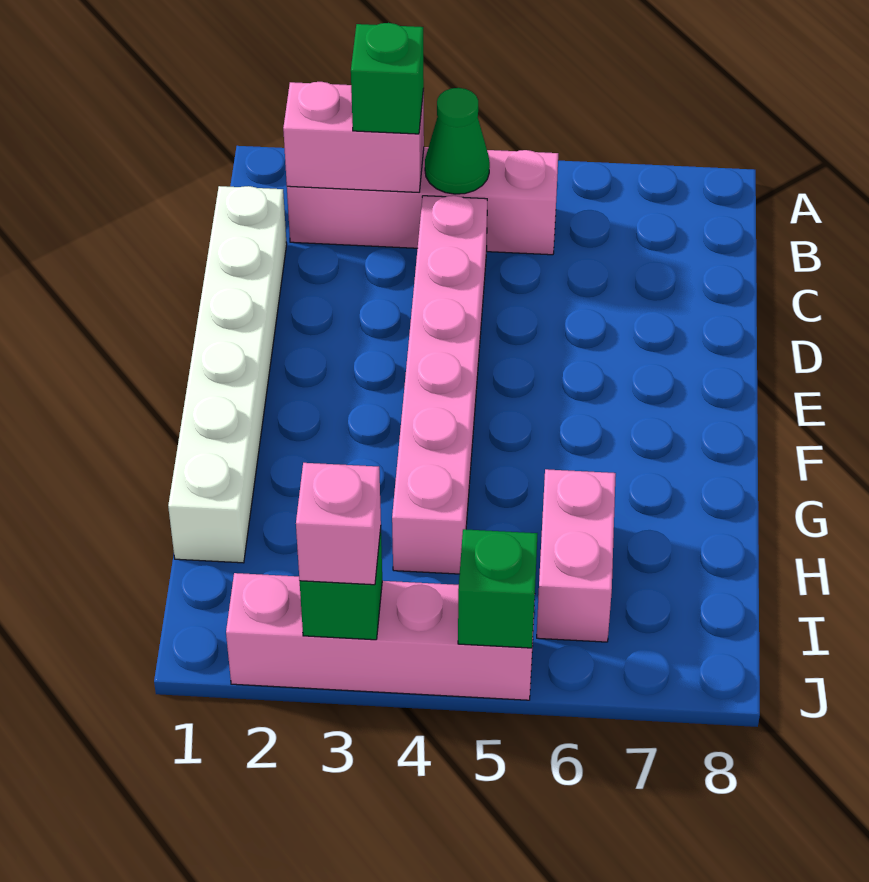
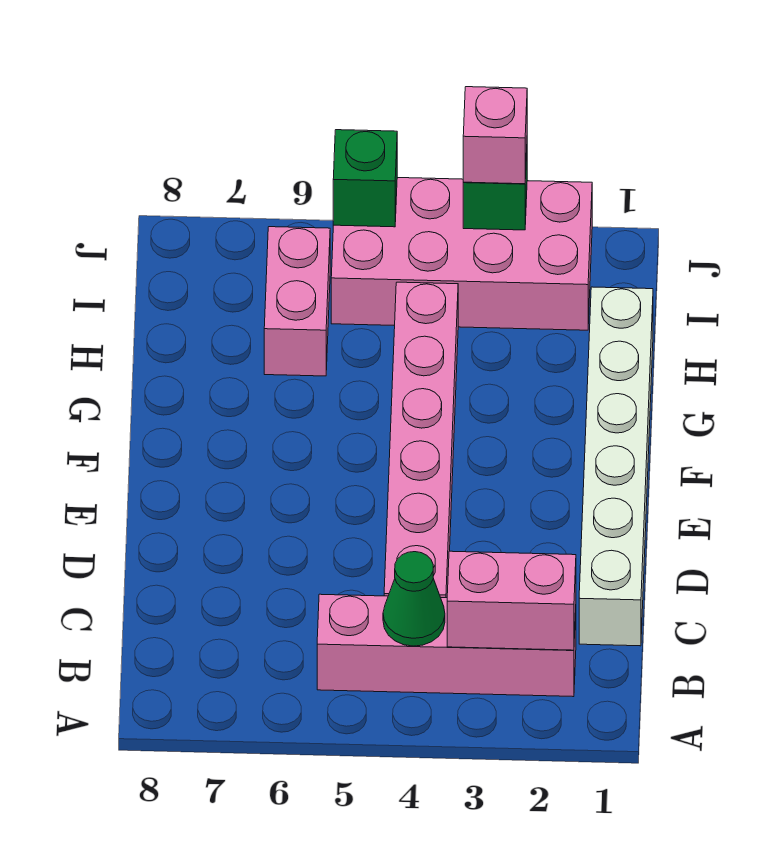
green brick B3 level 3 -> none
pink brick J2:J5 level 1 -> pink brick I2:J5 level 1

